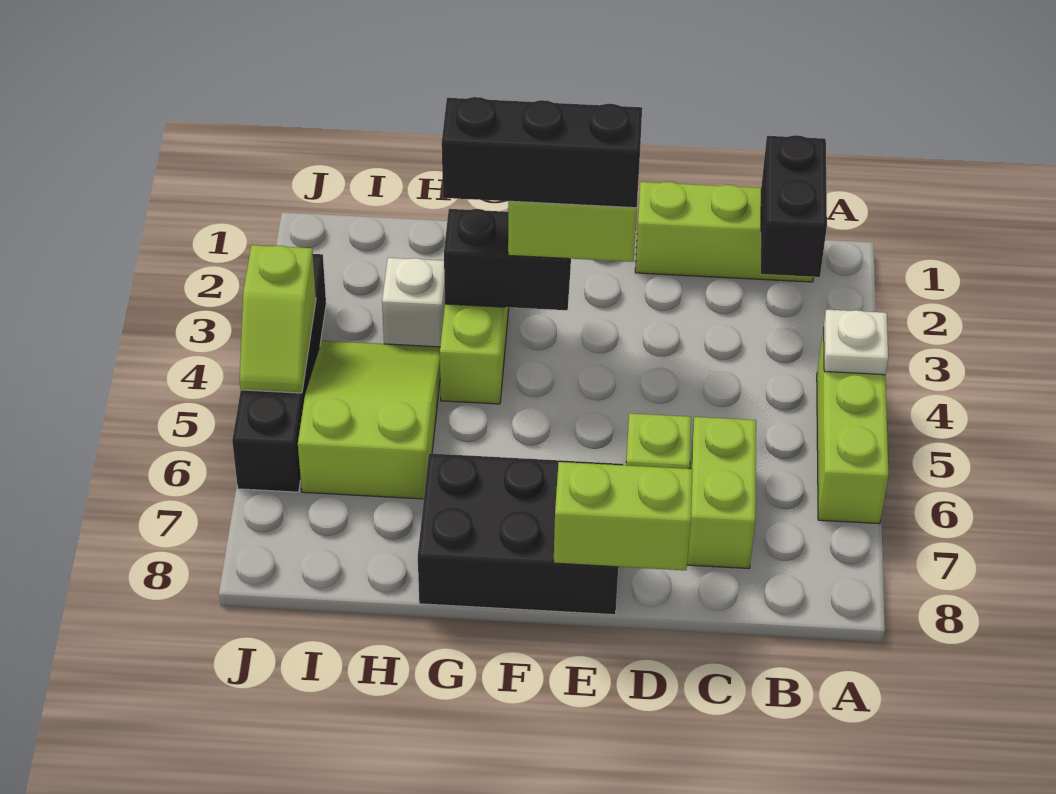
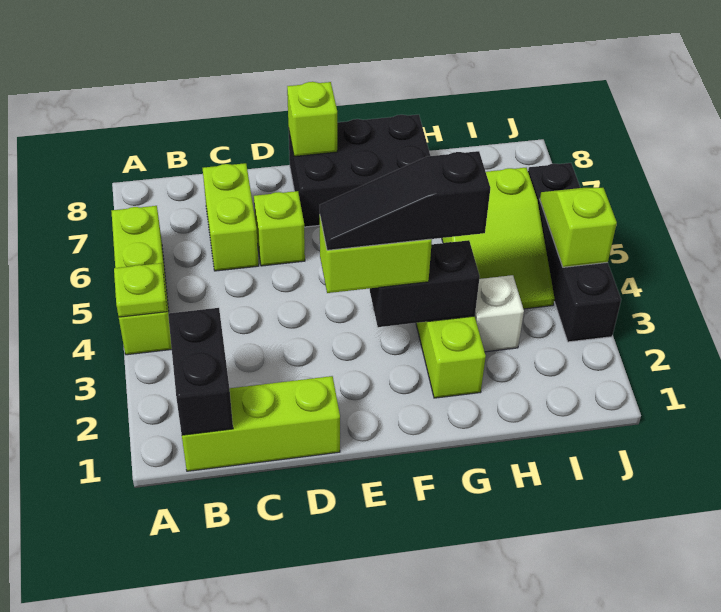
white plate A4 level 2 -> lime plate A4 level 2
lime brick D8:E8 level 2 -> lime brick E8 level 2
black brick E3:G3 level 4 -> black slope E3:G3 level 4 top G

